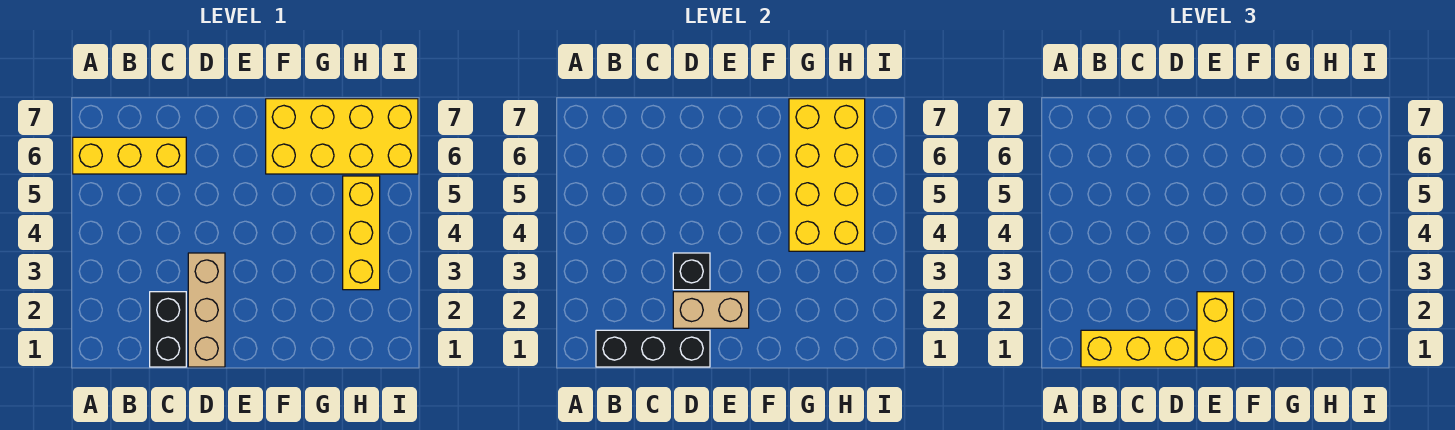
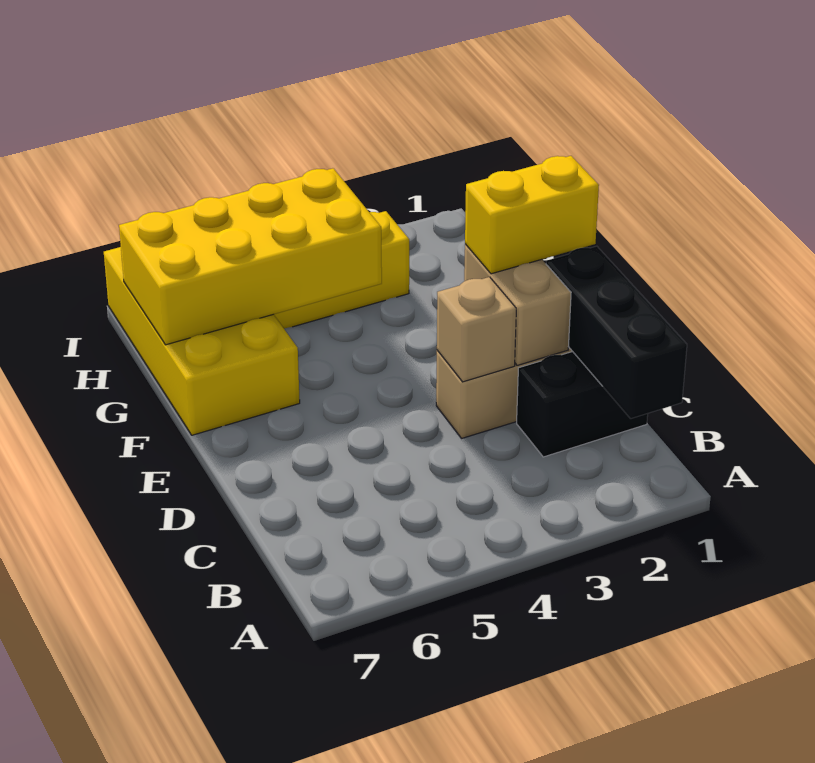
yellow brick A6:C6 level 1 -> none
yellow brick B1:D1 level 3 -> none
black brick D3 level 2 -> tan brick D3 level 2

